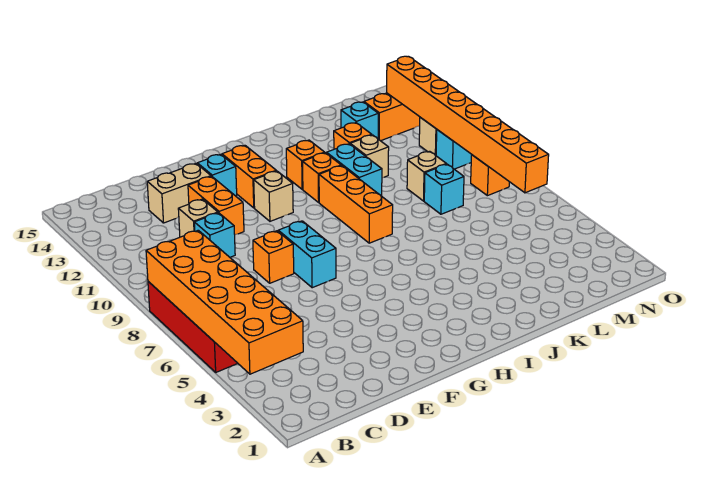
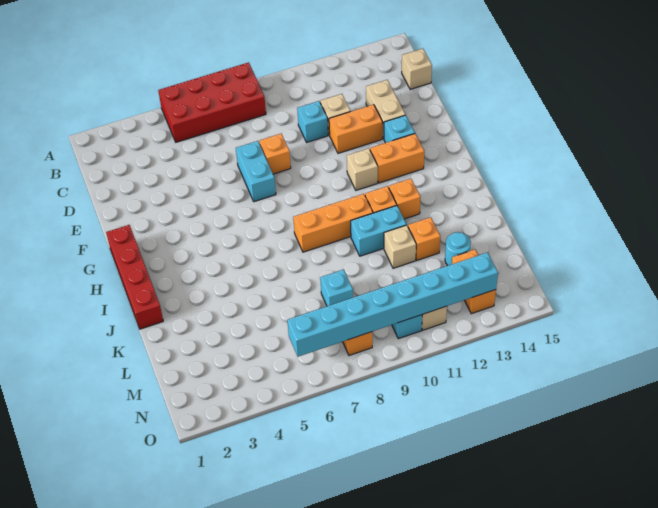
orange brick A3:B8 level 2 -> none
cyan brick F7:F8 level 1 -> cyan brick E7:F7 level 1
none -> red brick G1:J1 level 1
tan brick L9 level 1 -> tan brick C15 level 1
cyan brick L13 level 1 -> cyan round brick L13 level 1
orange brick N6:N13 level 2 -> cyan brick N6:N13 level 2

